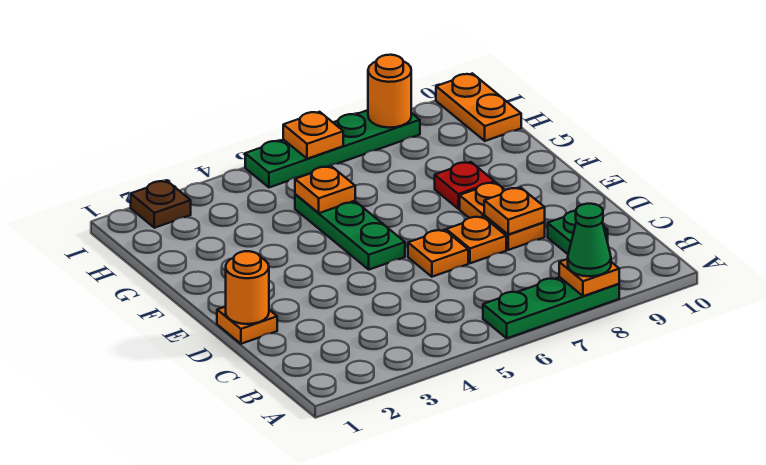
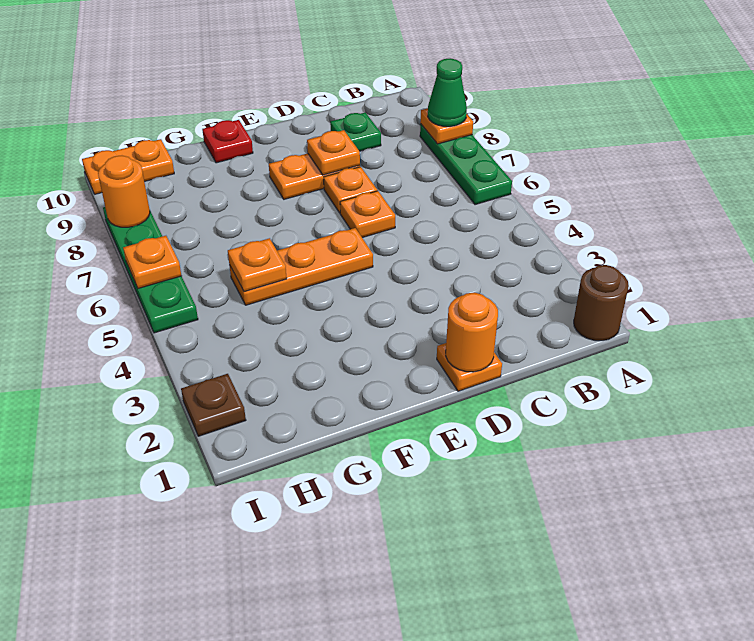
none -> brown round brick A1 level 1
green plate E5:G5 level 1 -> orange plate E5:G5 level 1
red plate F8 level 1 -> red plate F10 level 1

